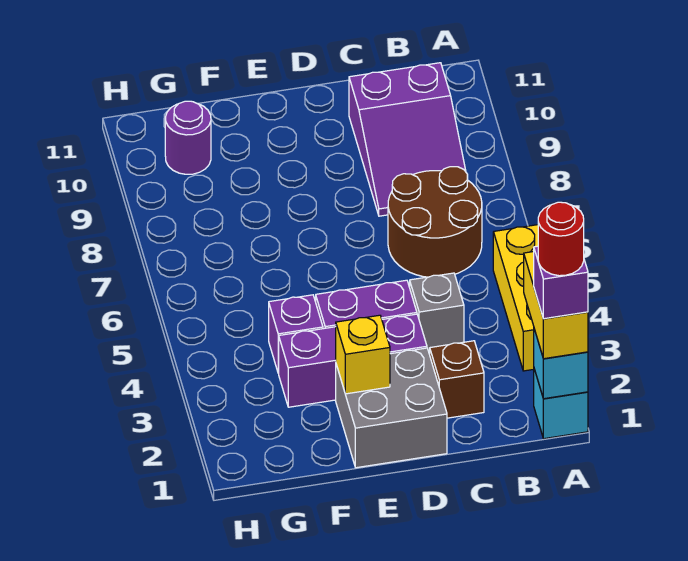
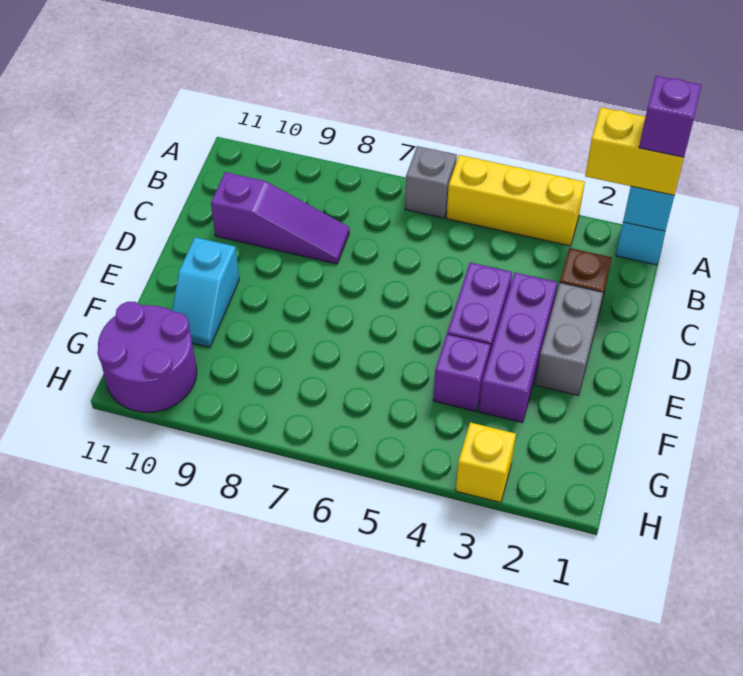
red round brick A1 level 5 -> none
brown round brick B6:C7 level 1 -> none
purple slope B8:C10 level 1 top 10 -> purple slope C8:C10 level 1 top 10
grey brick C4 level 1 -> grey brick A6 level 1
grey brick D1:E2 level 1 -> grey brick D2:E2 level 1
yellow brick E2 level 2 -> yellow brick H3 level 1
none -> cyan slope E10:F10 level 1 top E
purple round brick G10 level 1 -> purple round brick G10:H11 level 1

